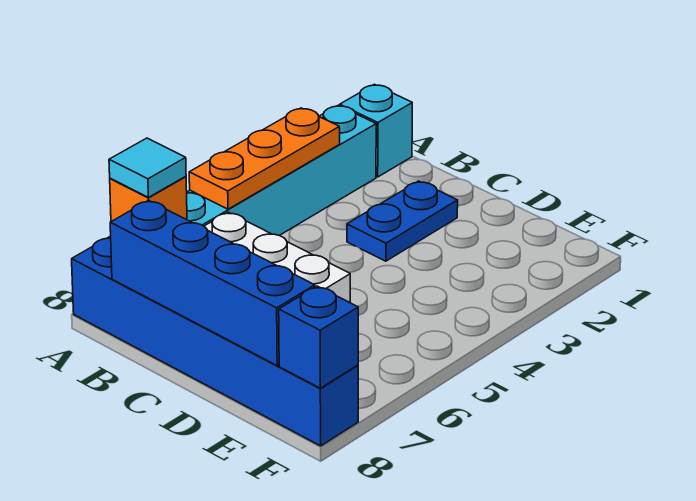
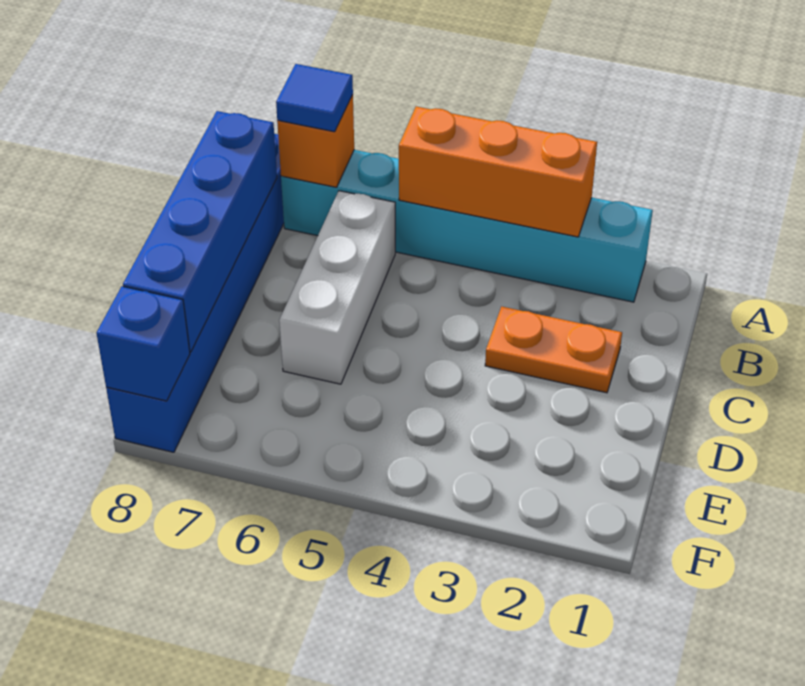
cyan brick A1 level 1 -> none
orange plate A3:A5 level 2 -> orange brick A3:A5 level 2
cyan tile A7 level 3 -> blue tile A7 level 3
blue plate C2:C3 level 1 -> orange plate C2:C3 level 1

